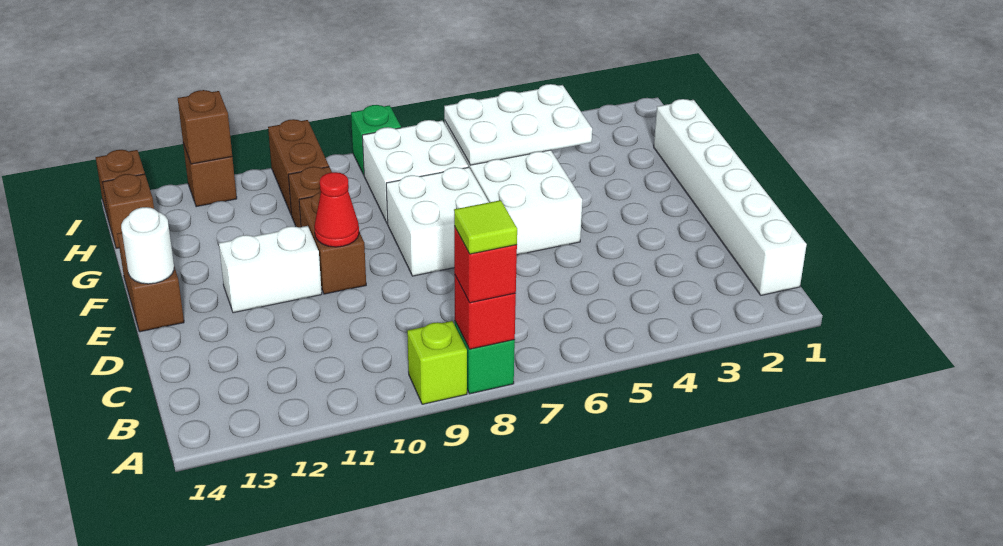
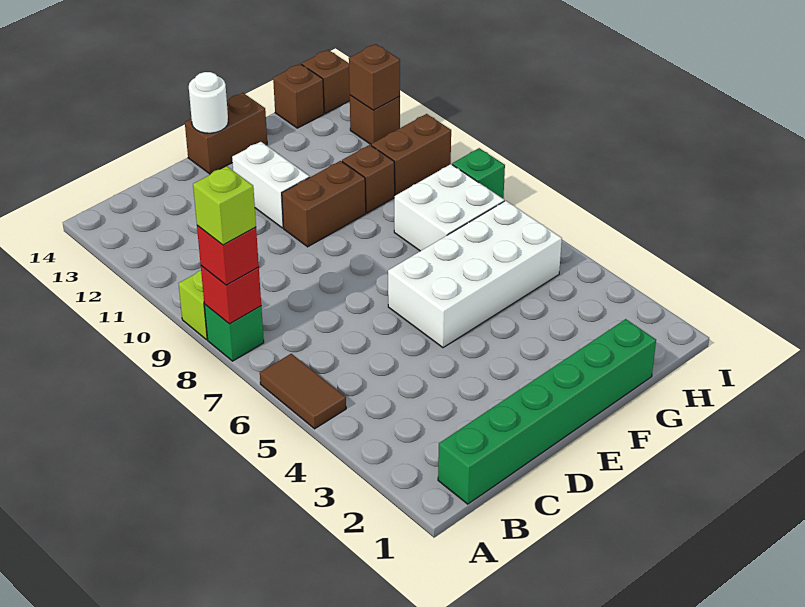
none -> brown tile A5:A6 level 1
lime tile A8 level 4 -> lime brick A8 level 4
white brick B1:G1 level 1 -> green brick B1:G1 level 1
white brick E7:F8 level 1 -> none
red cone E10 level 2 -> none
white plate G4:H6 level 2 -> none

